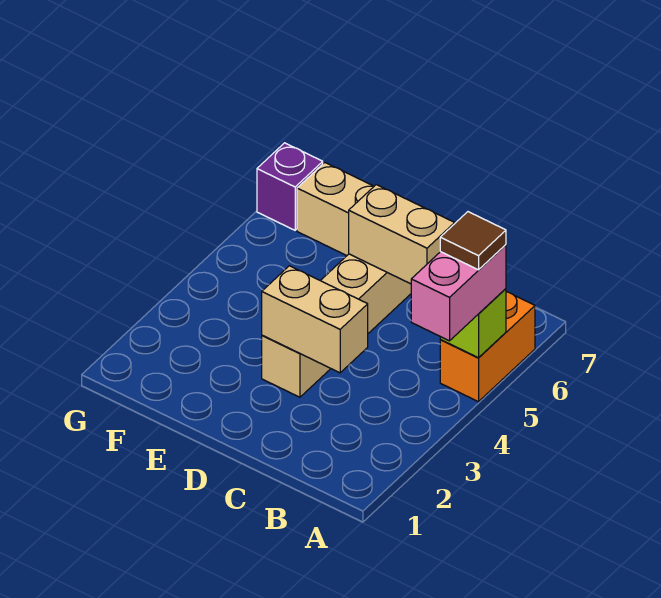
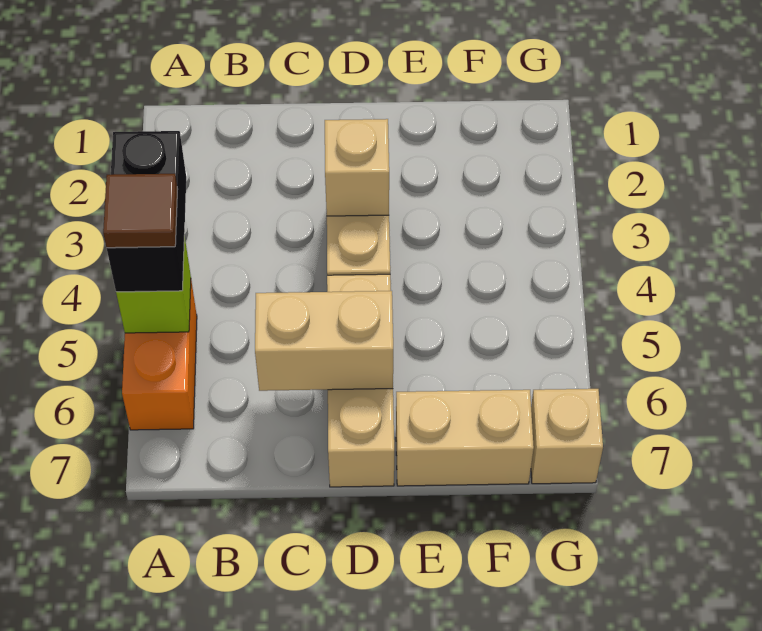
pink brick A4:A5 level 3 -> black brick A4:A5 level 3
tan brick C3:D3 level 2 -> tan brick D3 level 2
purple brick G7 level 1 -> tan brick G7 level 1

